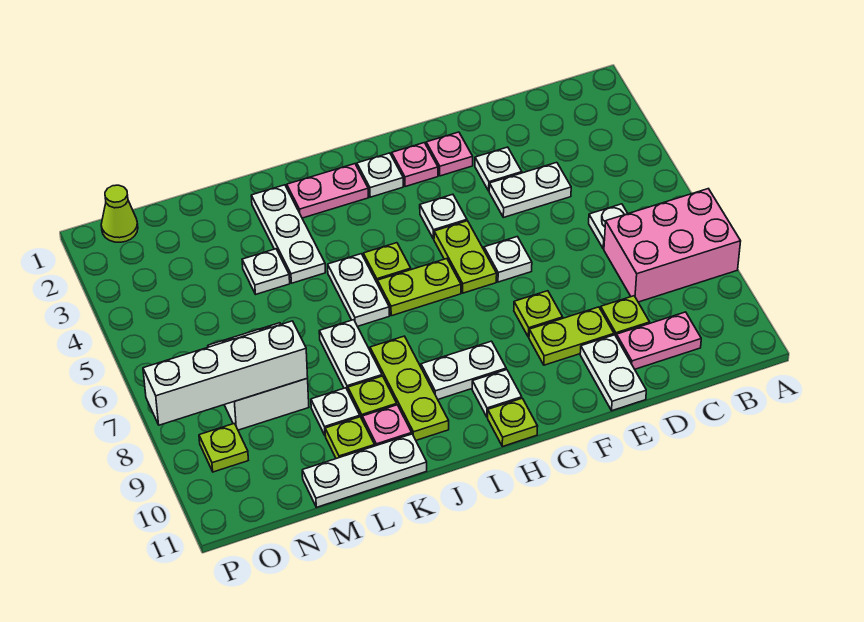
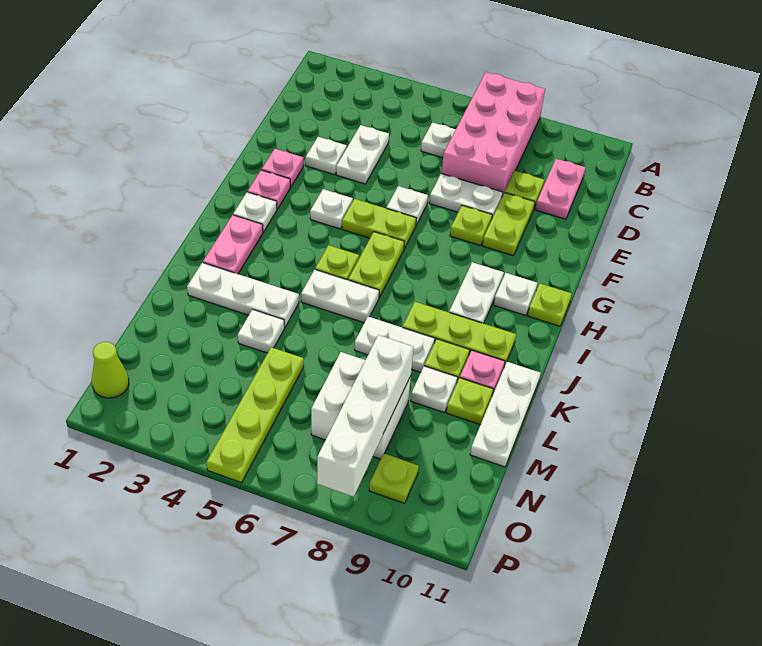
pink brick A7:C8 level 1 -> pink brick A7:D8 level 1
white plate E10:E11 level 1 -> white plate E7:E8 level 1
none -> lime plate M5:P5 level 1

